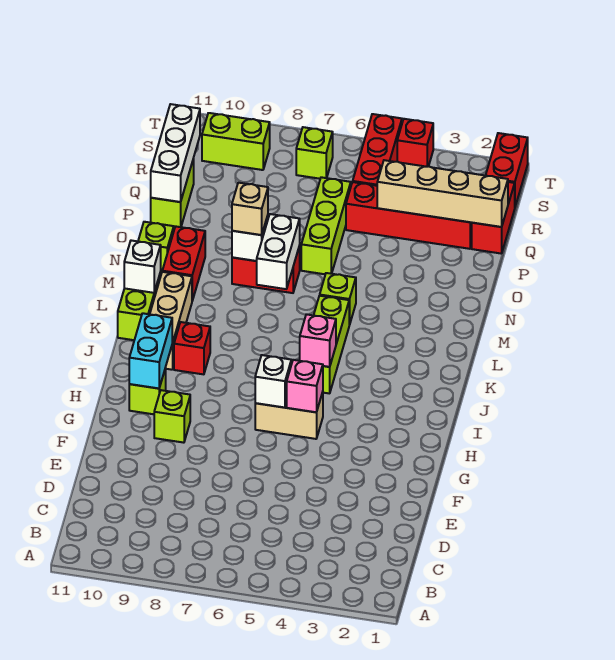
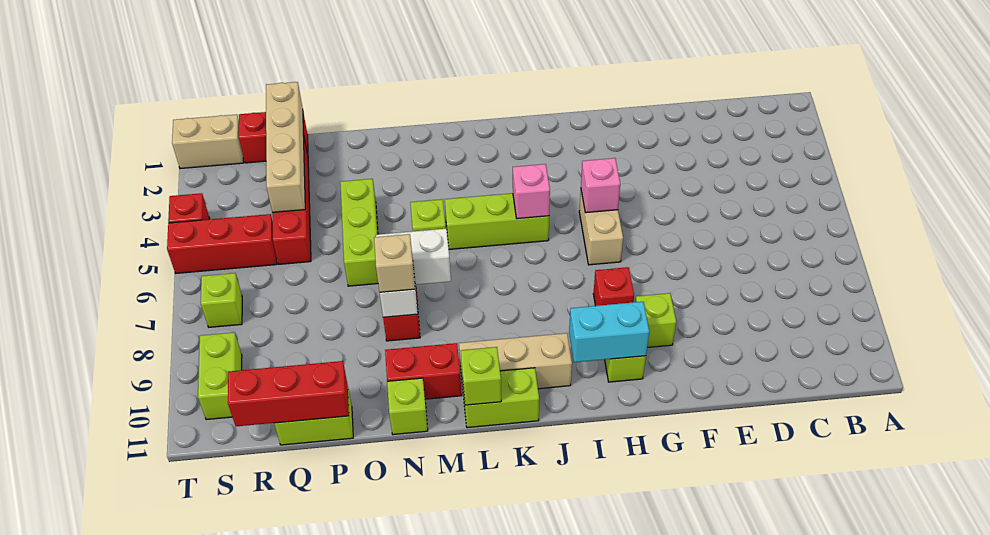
white brick H6 level 2 -> none
red brick J9 level 1 -> red brick H8 level 1
white brick L11 level 2 -> lime brick L11 level 2
lime brick O6:Q6 level 1 -> lime brick O4:O6 level 1
white brick P11:R11 level 2 -> red brick P11:R11 level 2
red brick S1:T1 level 1 -> tan brick S1:T1 level 1

